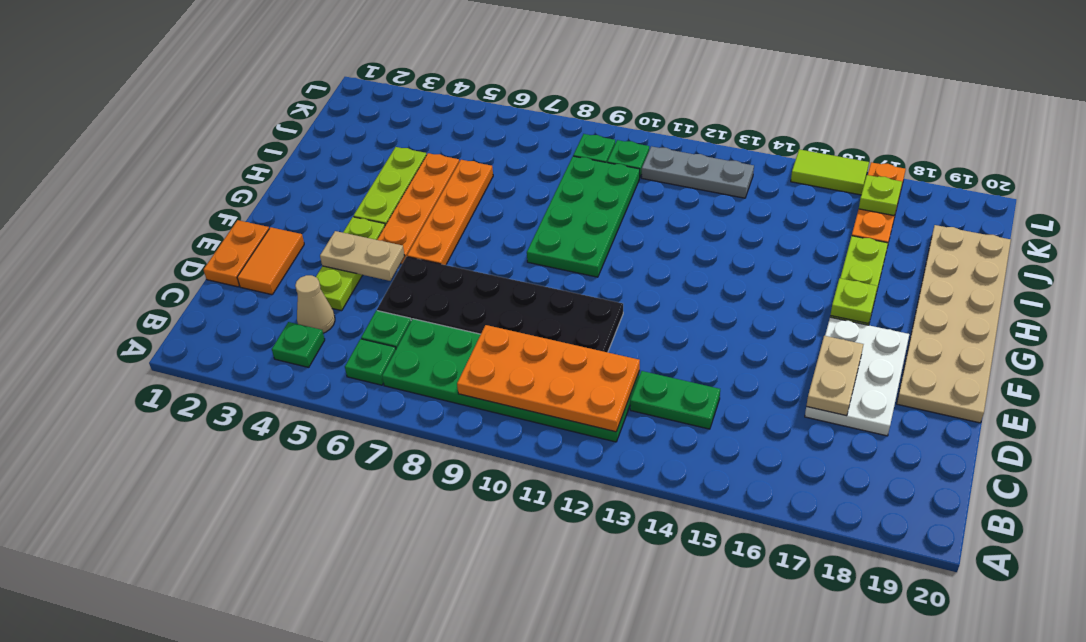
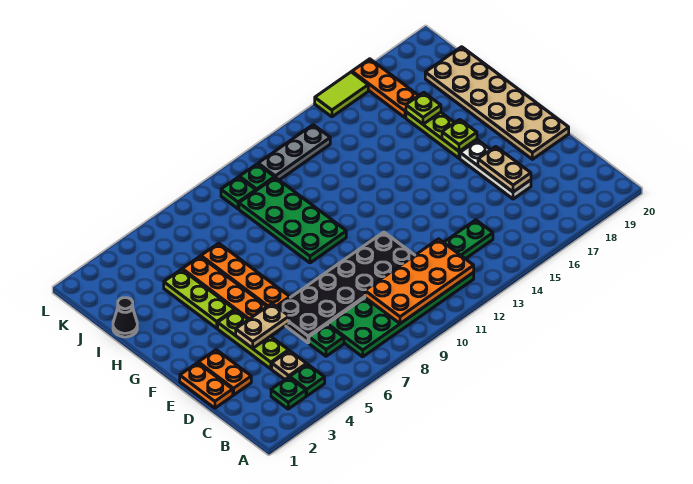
green plate B6 level 1 -> green plate B3 level 1
tan cone C4 level 1 -> tan plate C4 level 1
orange tile D2:E2 level 1 -> orange plate D2:E2 level 1
white plate D17:F18 level 1 -> white plate D17:F17 level 1
none -> black cone I1 level 1
lime plate K17 level 2 -> lime plate I17 level 2

